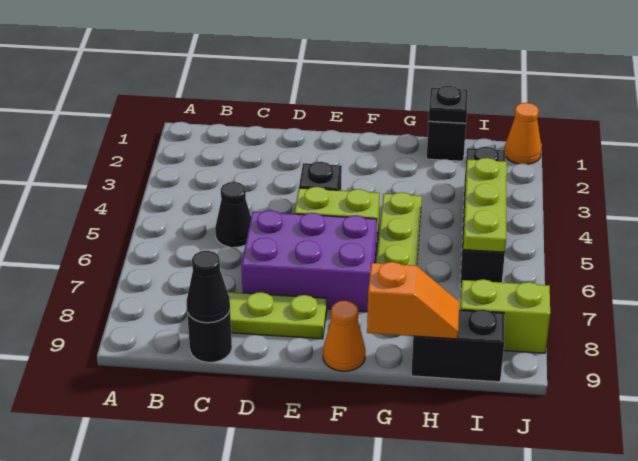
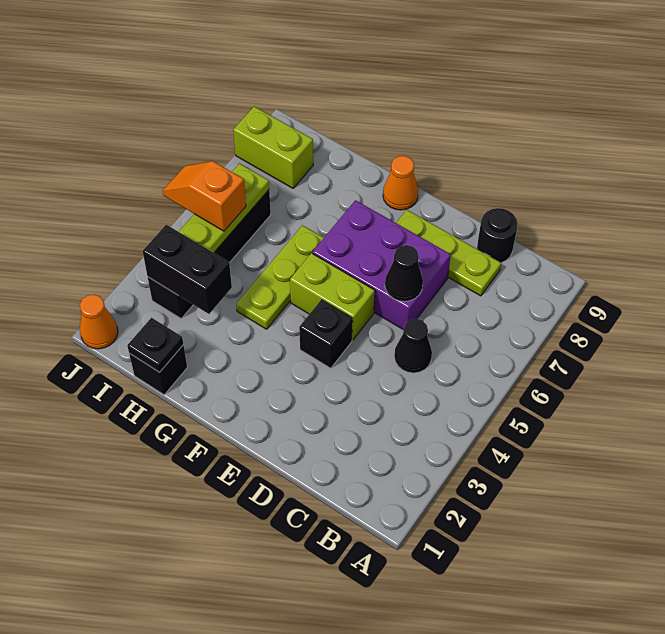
black cone C9 level 2 -> black cone D6 level 2
orange slope G9:H9 level 2 top G -> orange slope I5:J5 level 3 top I
black brick H9:I9 level 1 -> black brick H3:I3 level 2

